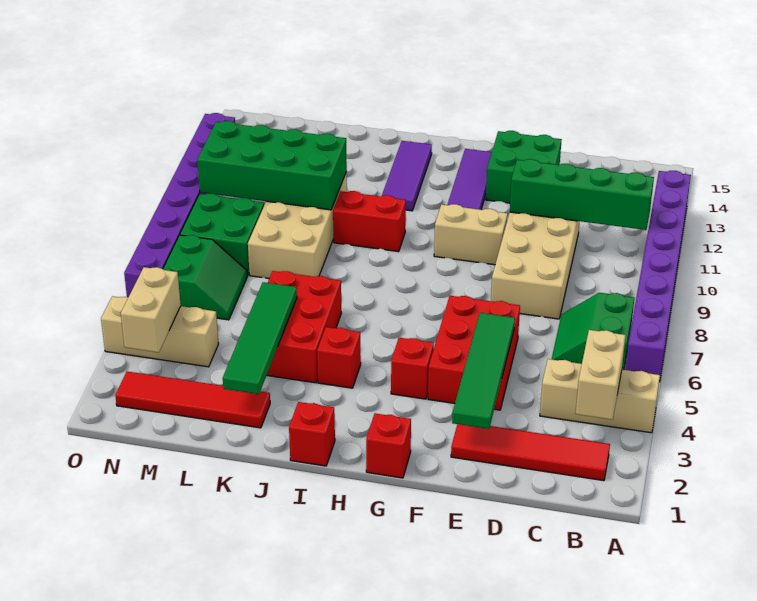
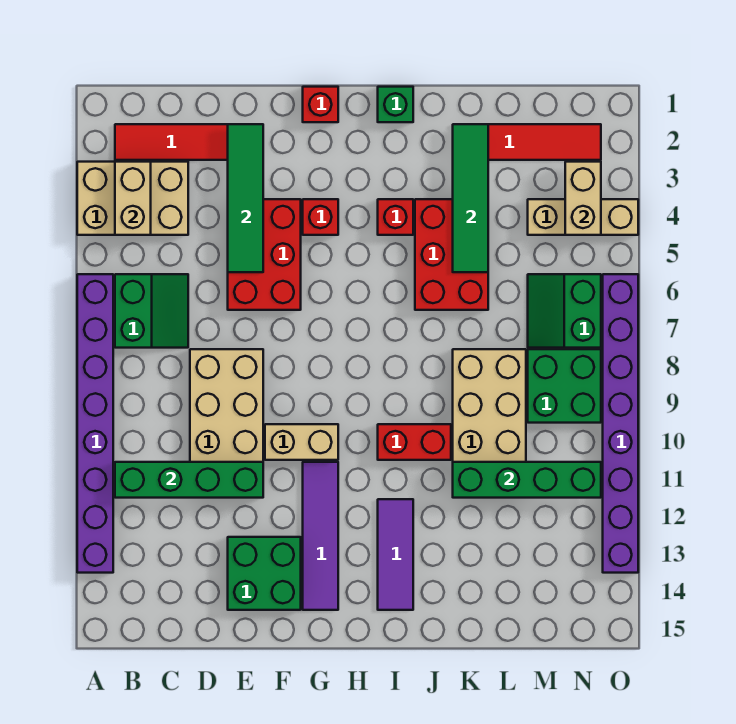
tan brick A4:C4 level 1 -> tan brick A3:C4 level 1
red brick I1 level 1 -> green brick I1 level 1
green brick K10:N11 level 2 -> green brick K11:N11 level 2

